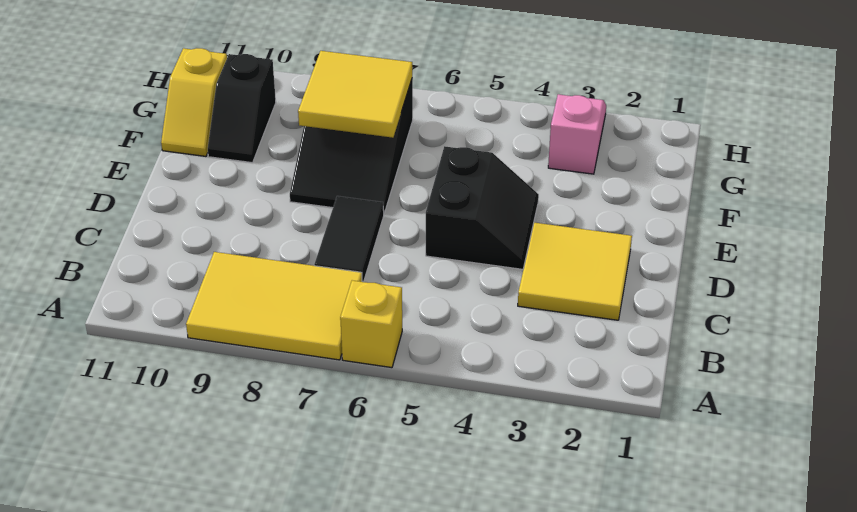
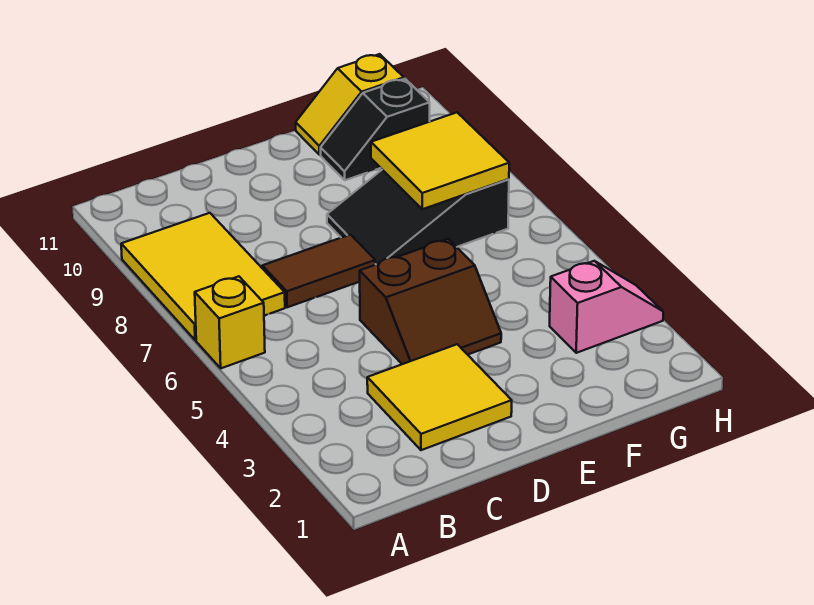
black tile C7:D7 level 1 -> brown tile C7:D7 level 1
black slope D4:E5 level 1 top 5 -> brown slope D4:E5 level 1 top 5

